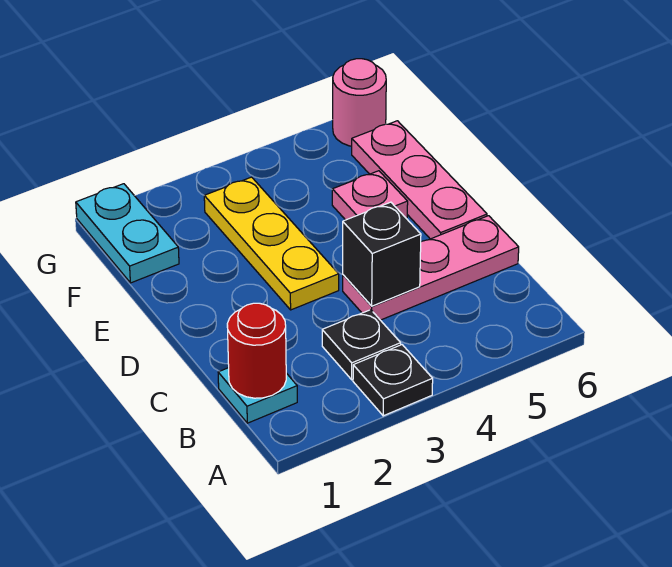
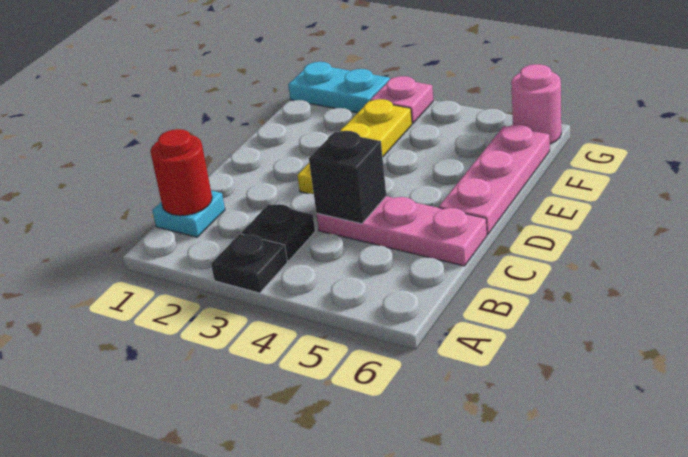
pink plate E5 level 1 -> pink plate G3 level 1
cyan plate F1:G1 level 1 -> cyan plate G1:G2 level 1

